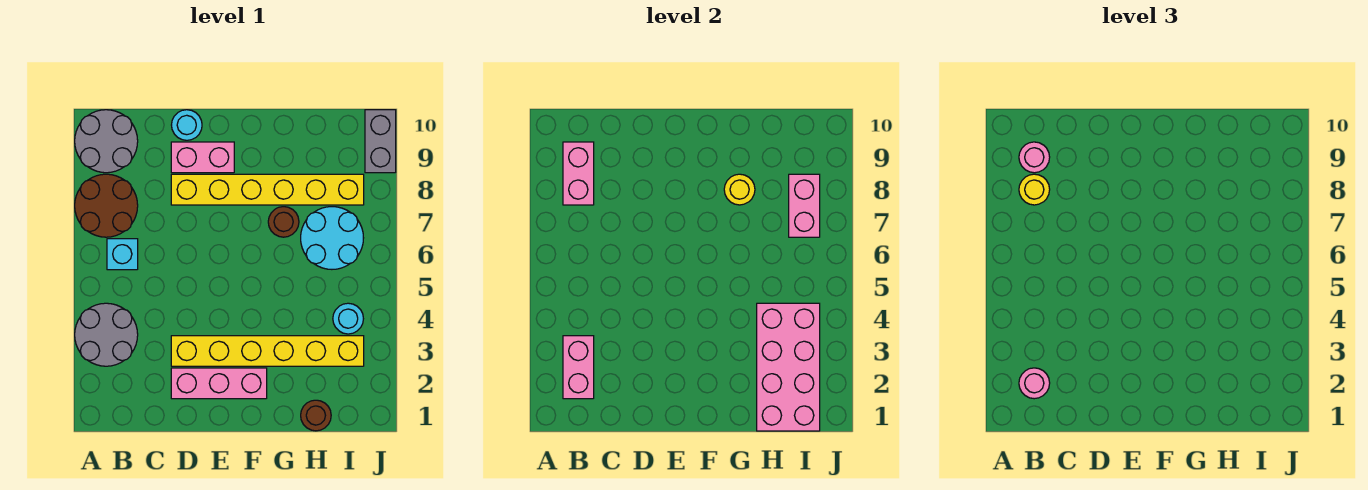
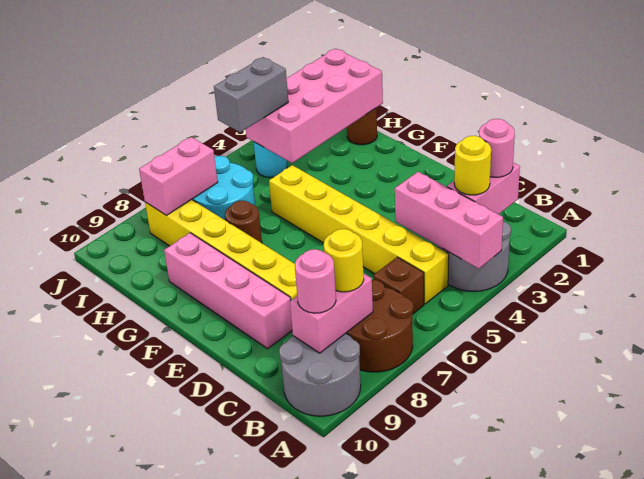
cyan brick B6 level 1 -> brown brick B6 level 1
pink brick D2:F2 level 1 -> pink brick A4:C4 level 2
yellow brick D3:I3 level 1 -> yellow brick B5:G5 level 1
pink brick D9:E9 level 1 -> pink brick D9:G9 level 1
cyan round brick D10 level 1 -> none
yellow round brick G8 level 2 -> yellow round brick B3 level 3
grey brick J9:J10 level 1 -> grey brick I4:I5 level 3

